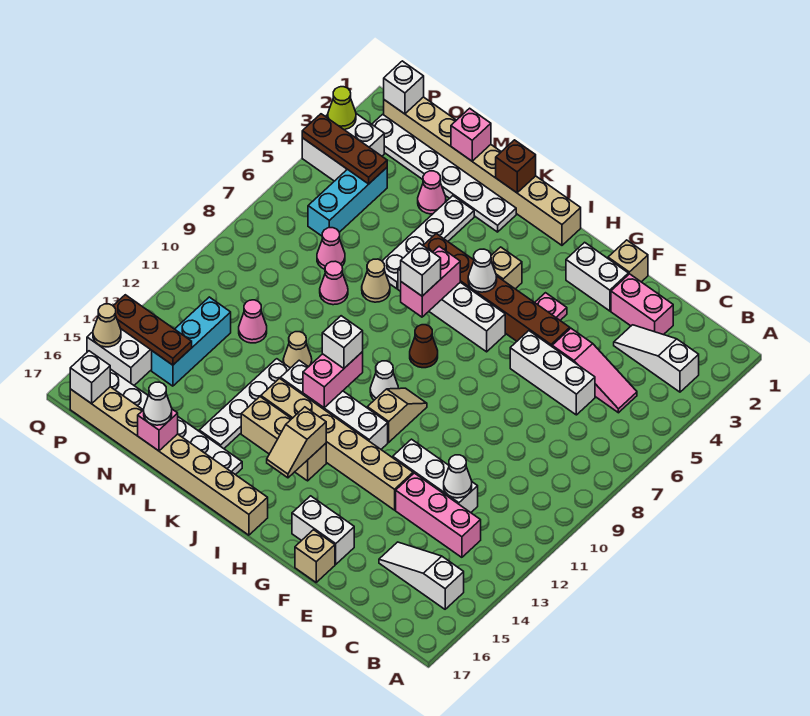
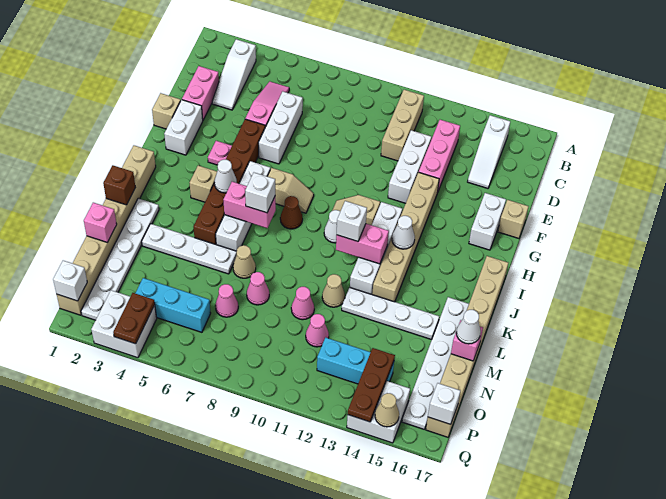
white cone D12 level 2 -> white cone I13 level 2
tan brick I14:K14 level 1 -> tan brick B11:D11 level 1
tan slope I14:I15 level 2 top 14 -> tan slope H7:H8 level 1 top 7
pink cone M3 level 1 -> pink cone M10 level 1
brown plate O4:Q4 level 2 -> brown plate P4:Q4 level 2
lime cone Q3 level 2 -> none

